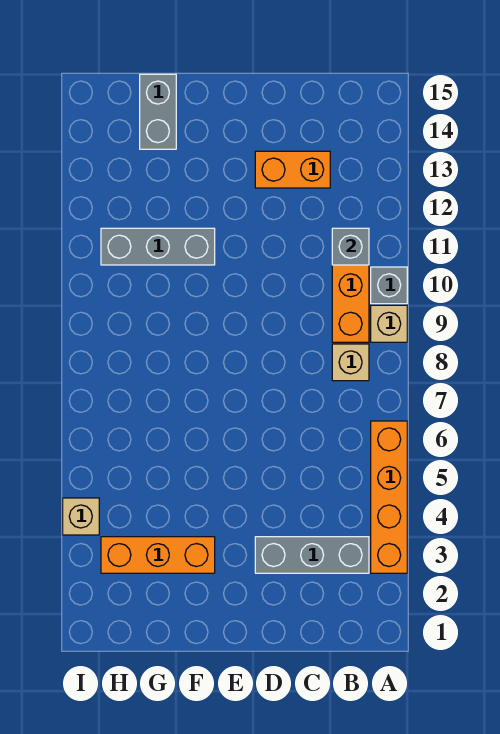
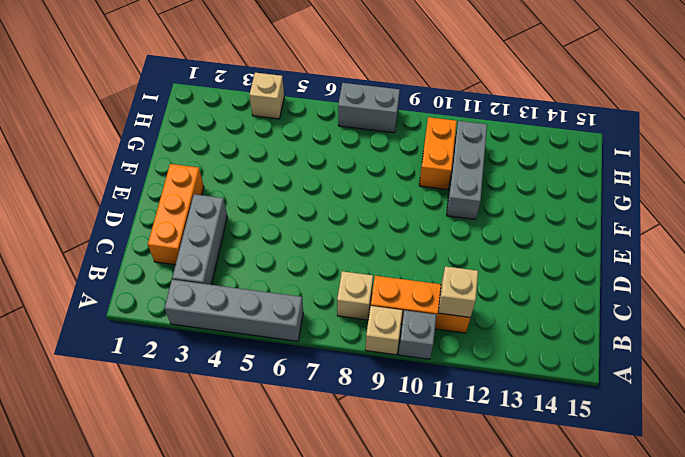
orange brick A3:A6 level 1 -> grey brick A3:A6 level 1
grey brick B11 level 2 -> tan brick B11 level 2
orange brick C13:D13 level 1 -> orange brick G10:H10 level 1
orange brick F3:H3 level 1 -> orange brick C2:E2 level 1
grey brick G14:G15 level 1 -> grey brick I7:I8 level 1

